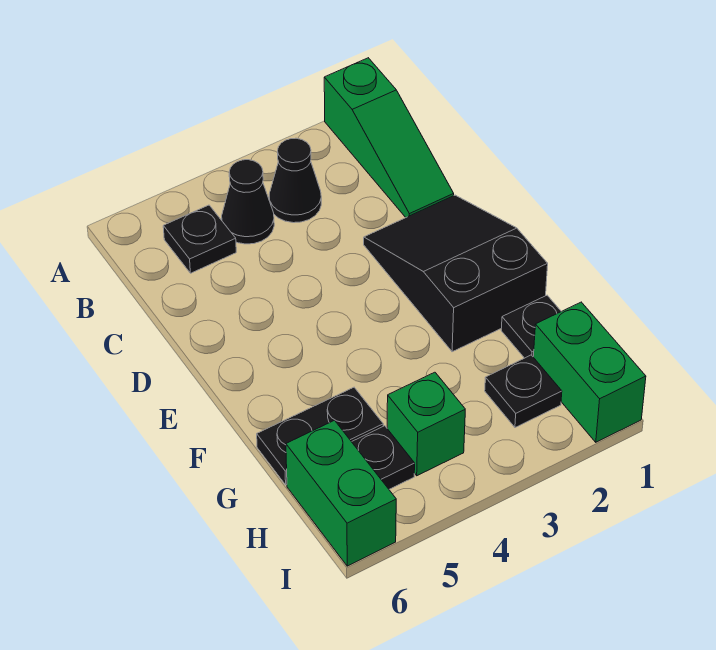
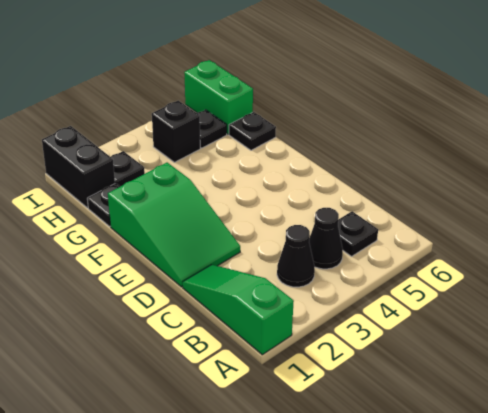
black slope D1:F2 level 1 top F -> green slope D1:F2 level 1 top F
black plate G5:G6 level 1 -> black plate G6 level 1
green brick H1:I1 level 1 -> black brick H1:I1 level 1
green brick H4 level 1 -> black brick H4 level 1

